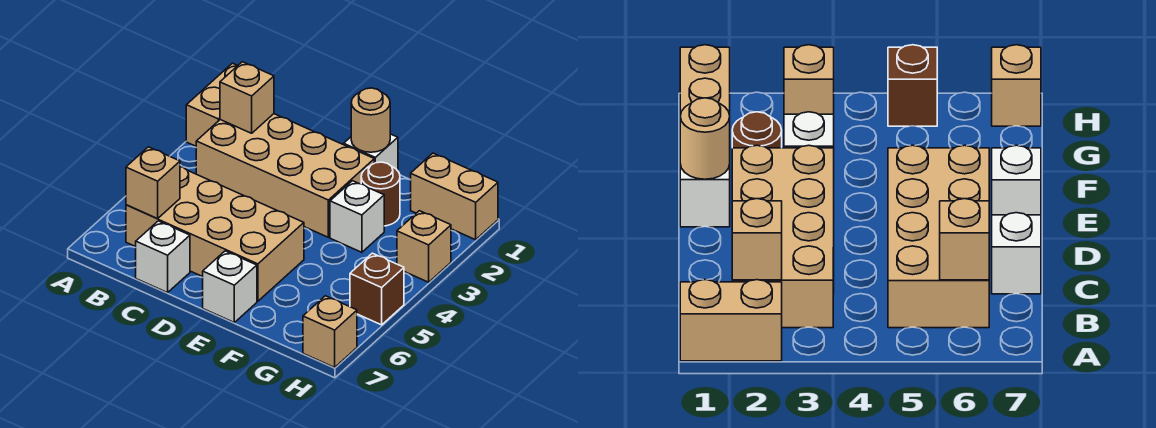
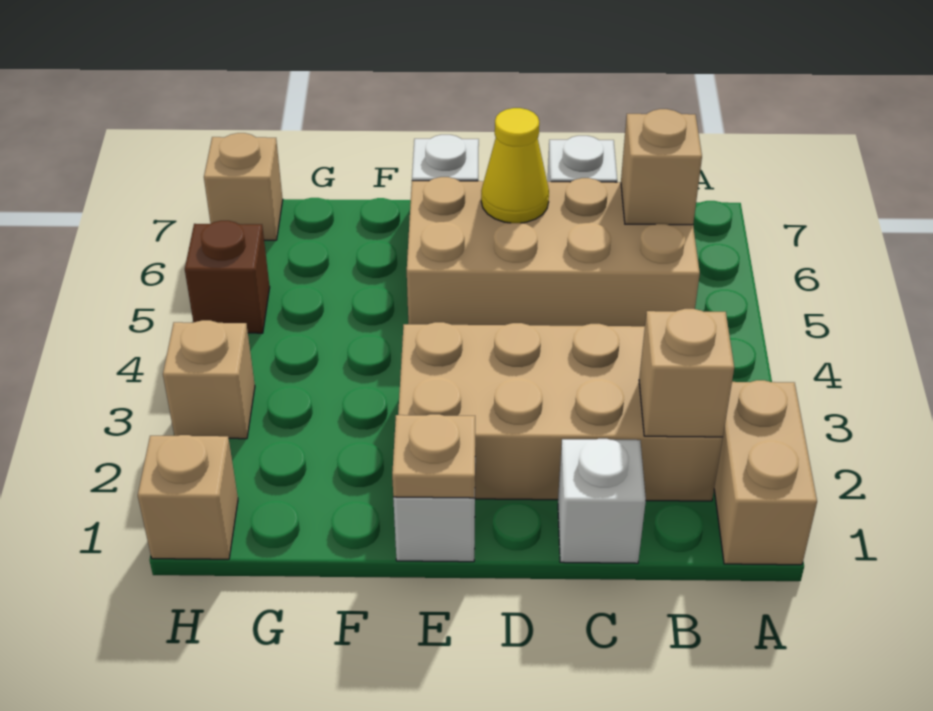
none -> yellow cone D6 level 2
tan round brick E1 level 2 -> tan plate E1 level 2
brown round brick F2 level 1 -> none
white brick F3 level 1 -> white brick C1 level 1
tan brick G1:H1 level 1 -> tan brick H1 level 1

